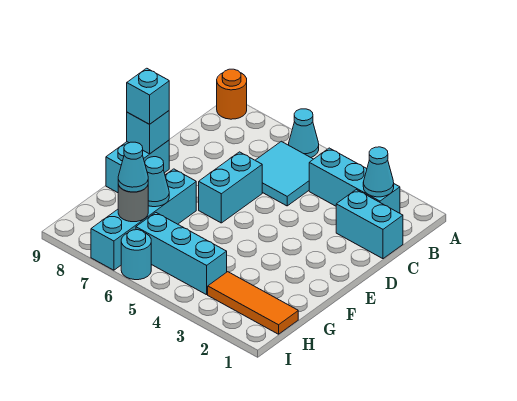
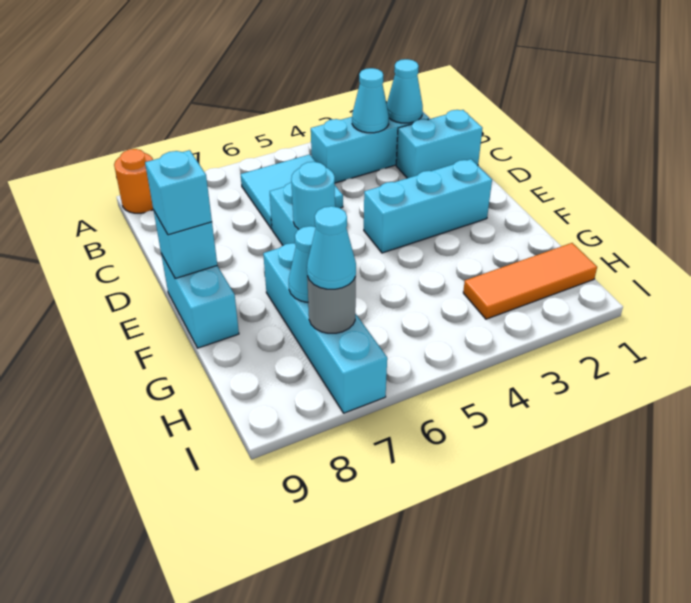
cyan cone A6 level 1 -> cyan cone B3 level 2
cyan brick H4:H6 level 1 -> cyan brick E2:E4 level 1
cyan round brick I6 level 1 -> cyan round brick E6 level 2

